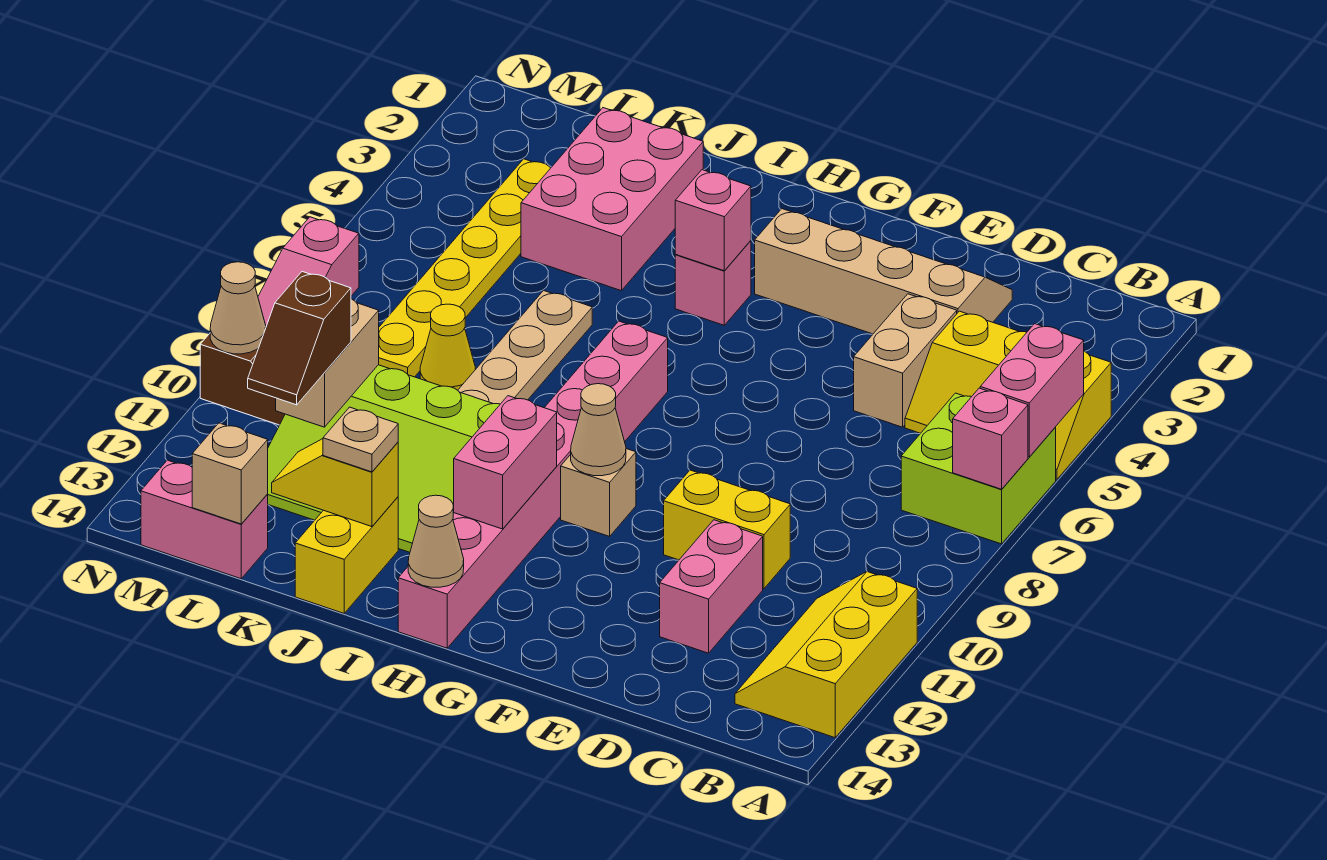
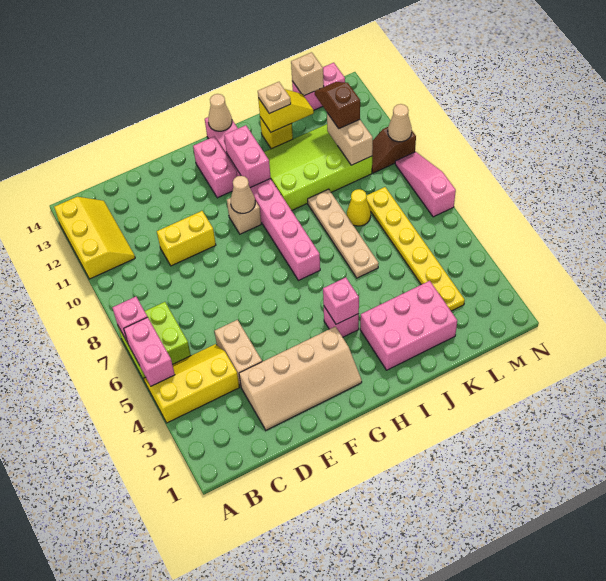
pink brick D11:D12 level 1 -> pink brick G12:G13 level 1
pink brick J2:K4 level 1 -> pink brick I2:K3 level 1
yellow brick J13:J14 level 1 -> yellow brick J13 level 1

